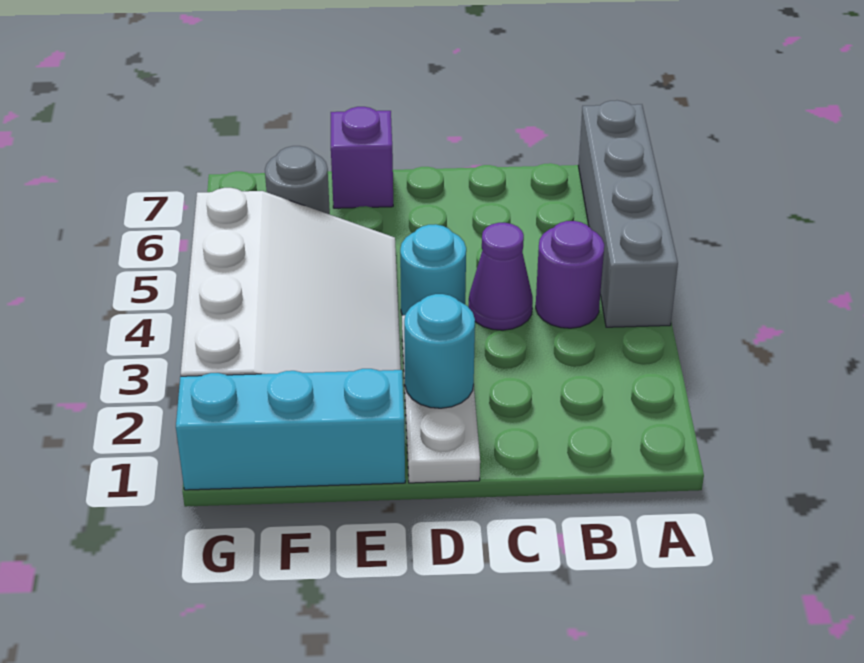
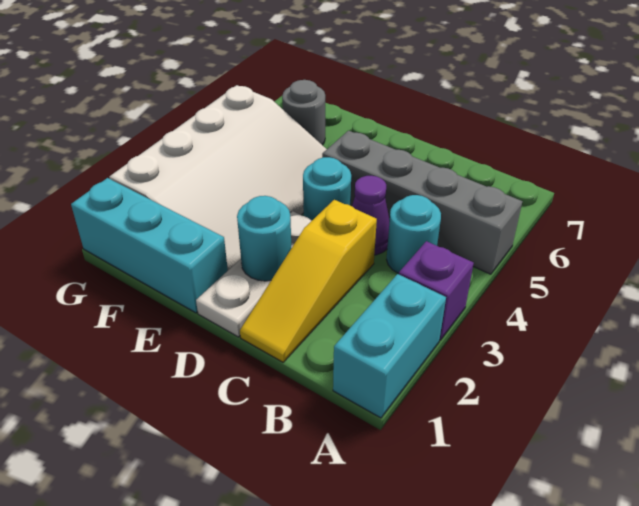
none -> cyan brick A1:A2 level 1
grey brick A4:A7 level 1 -> grey brick A5:D5 level 1
purple round brick B4 level 1 -> cyan round brick B4 level 1
none -> yellow slope C1:C3 level 1 top 3
purple brick E7 level 1 -> purple brick A3 level 1

